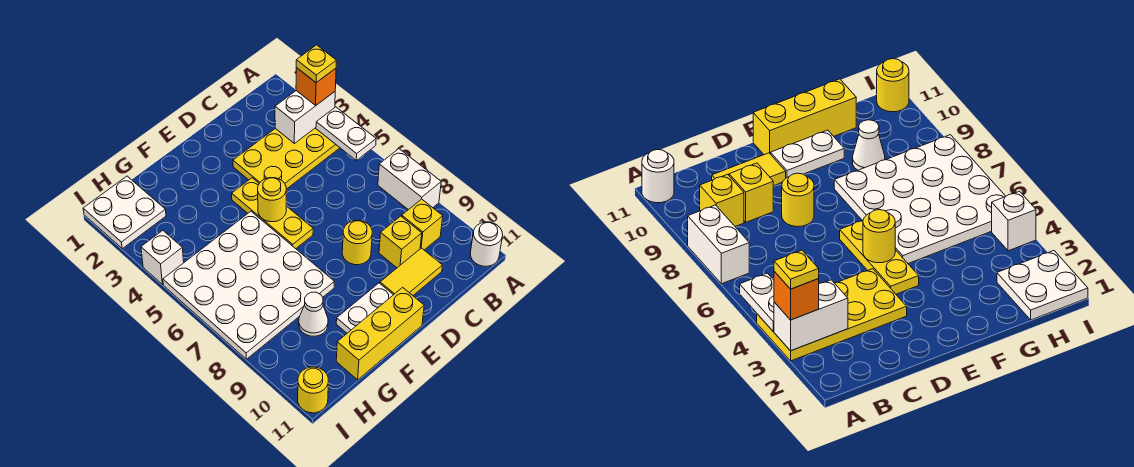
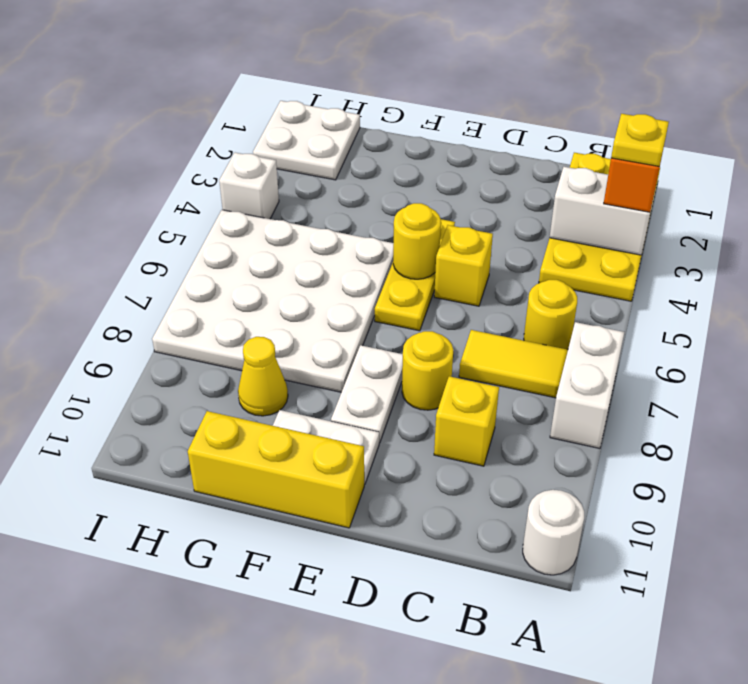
yellow plate A3:D4 level 1 -> yellow plate A1:B4 level 1
white plate A4:A5 level 2 -> white plate E8:E9 level 1
yellow brick B9 level 1 -> yellow brick D5 level 1
yellow tile C10:D10 level 1 -> yellow tile B7:C7 level 1
white cone G9 level 1 -> yellow cone G9 level 1
yellow round brick I11 level 1 -> yellow round brick B6 level 1

